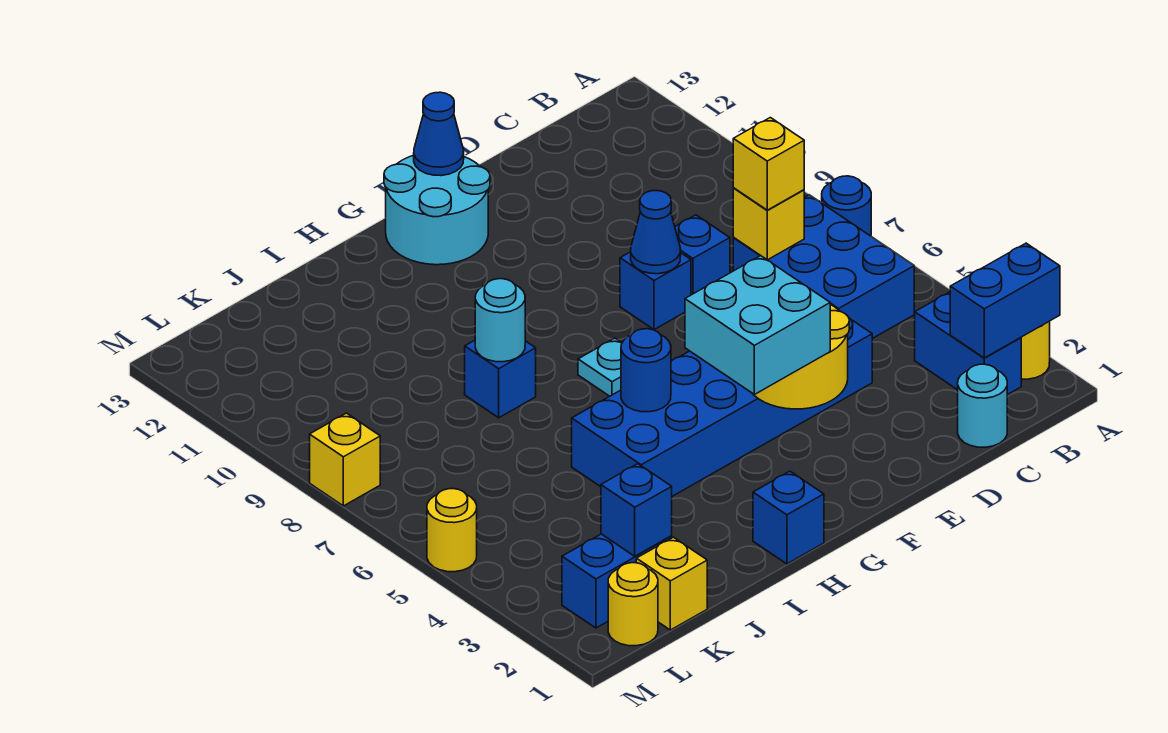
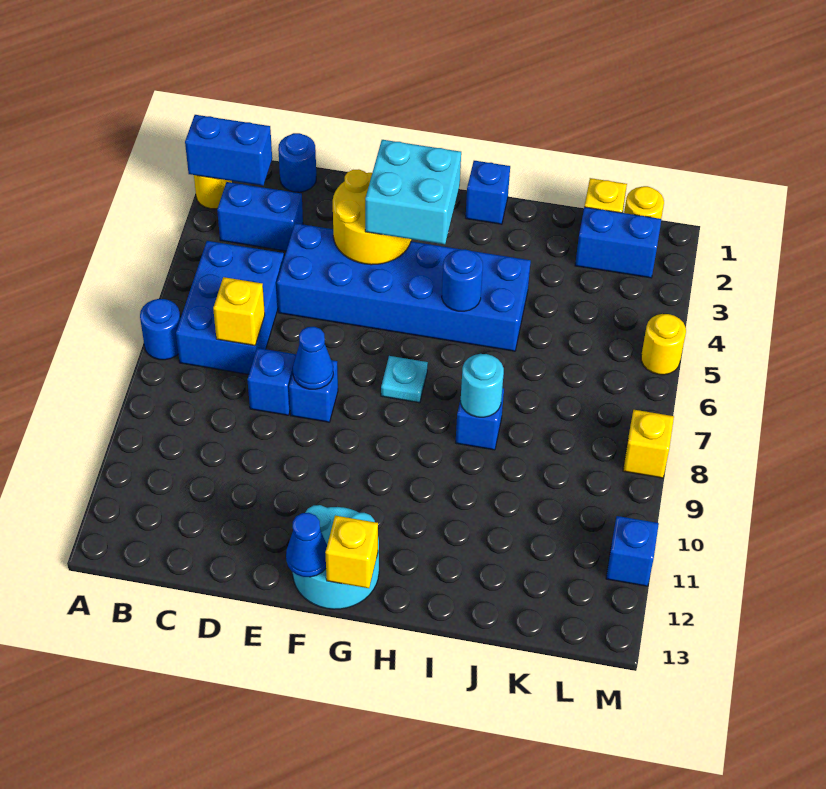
blue brick B2:B3 level 1 -> blue brick B3:C3 level 1
cyan round brick C1 level 1 -> blue round brick C1 level 1
yellow brick C7 level 3 -> yellow brick G13 level 2
blue brick K2 level 2 -> blue brick M11 level 1

